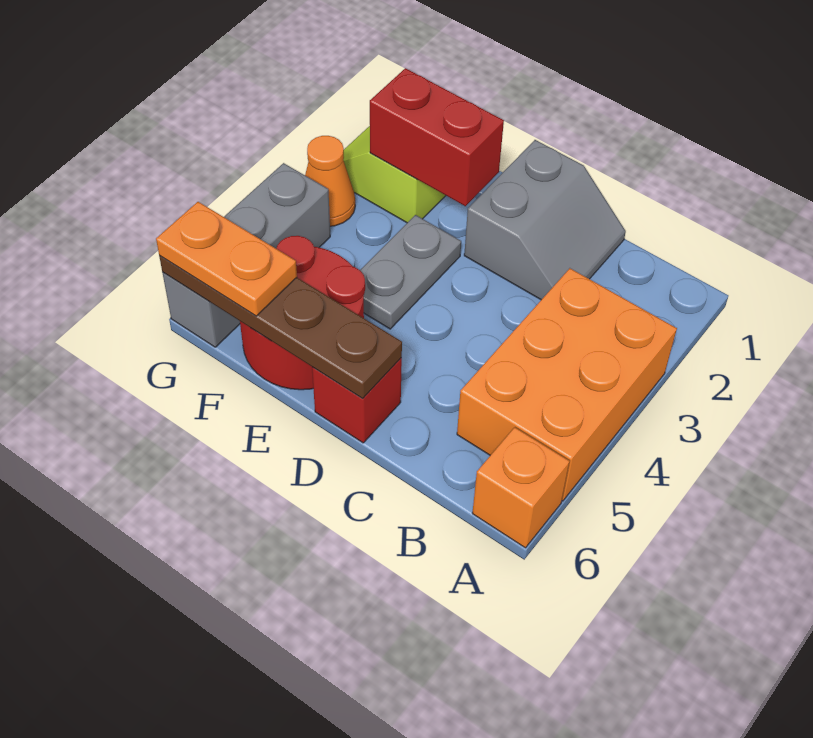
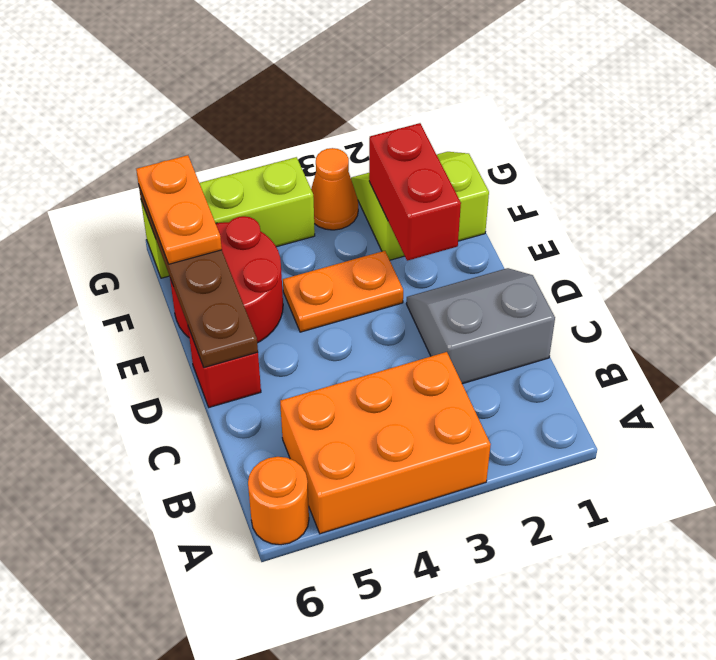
orange brick A6 level 1 -> orange round brick A6 level 1
grey slope C1:D2 level 1 top D -> grey slope C1:D2 level 1 top C
grey plate E3:E4 level 1 -> orange plate E3:E4 level 1
grey brick G4:G6 level 1 -> lime brick G4:G6 level 1

